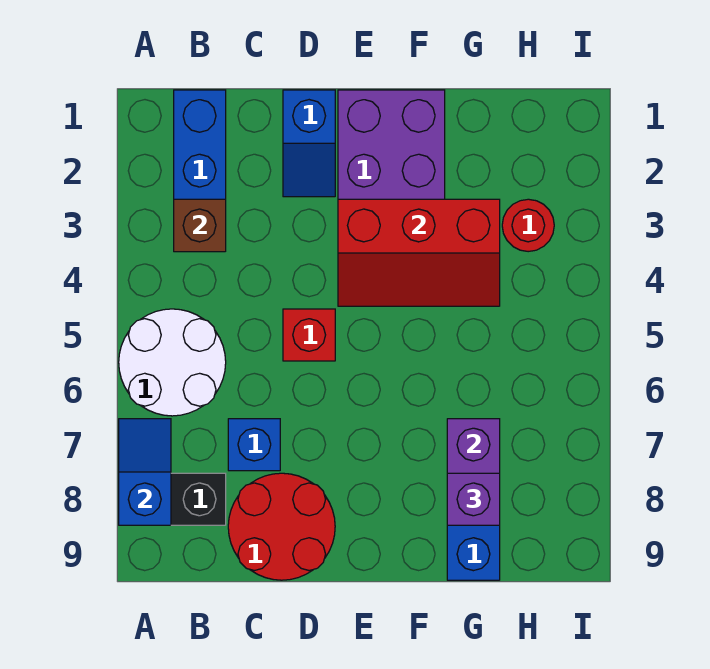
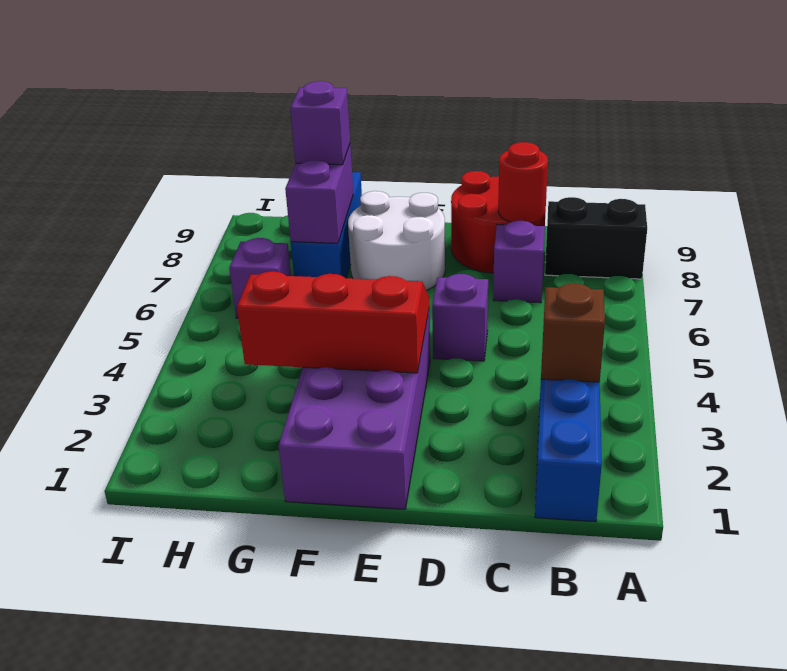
white round brick A5:B6 level 1 -> white round brick E7:F8 level 1
blue slope A7:A8 level 2 top 8 -> none
blue brick C7 level 1 -> purple brick C7 level 1
blue slope D1:D2 level 1 top 1 -> none
red brick D5 level 1 -> purple brick D5 level 1
red round brick H3 level 1 -> red round brick C8 level 2
none -> purple brick H6 level 1

